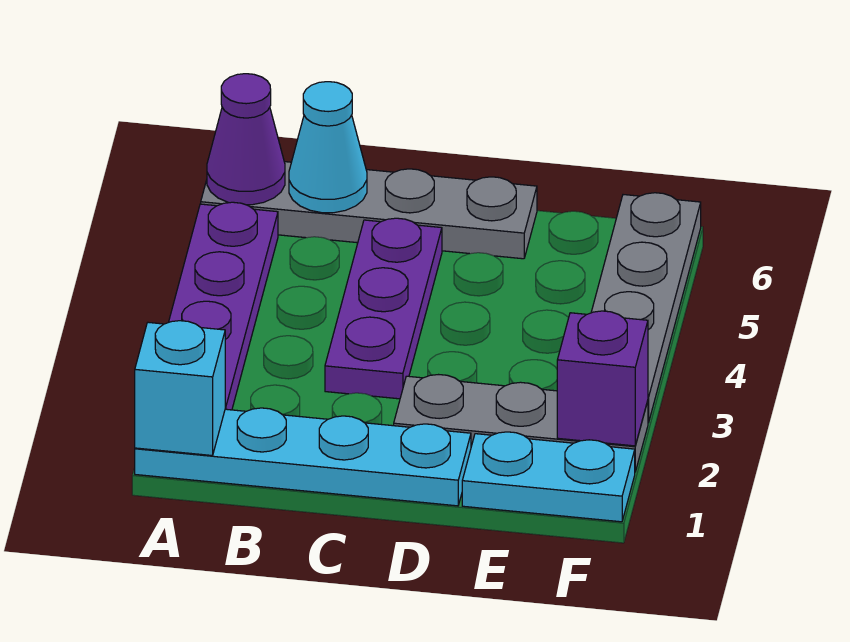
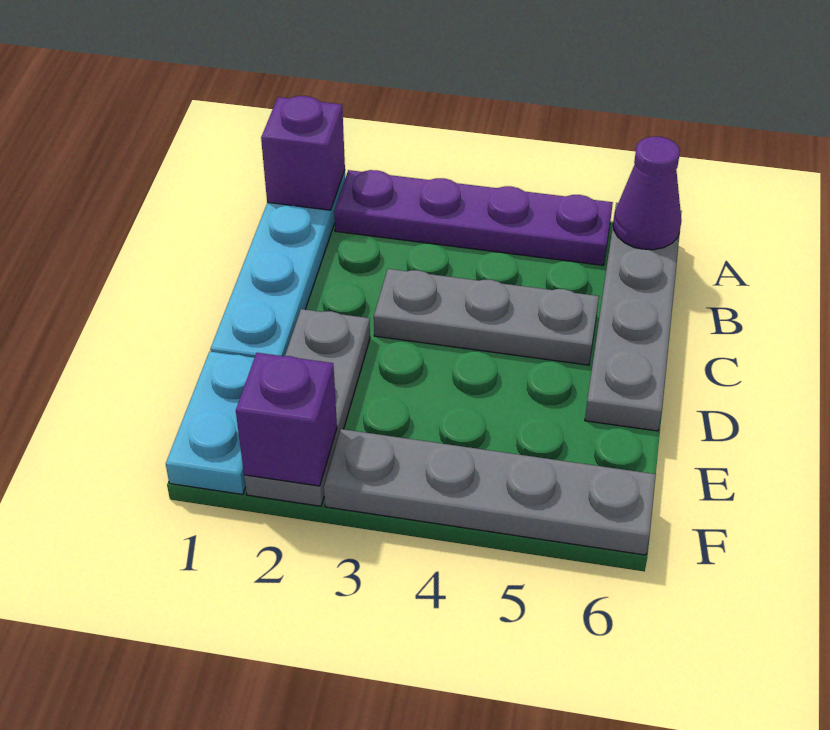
cyan brick A1 level 2 -> purple brick A1 level 2
cyan cone B6 level 2 -> none
purple plate C3:C5 level 1 -> grey plate C3:C5 level 1

